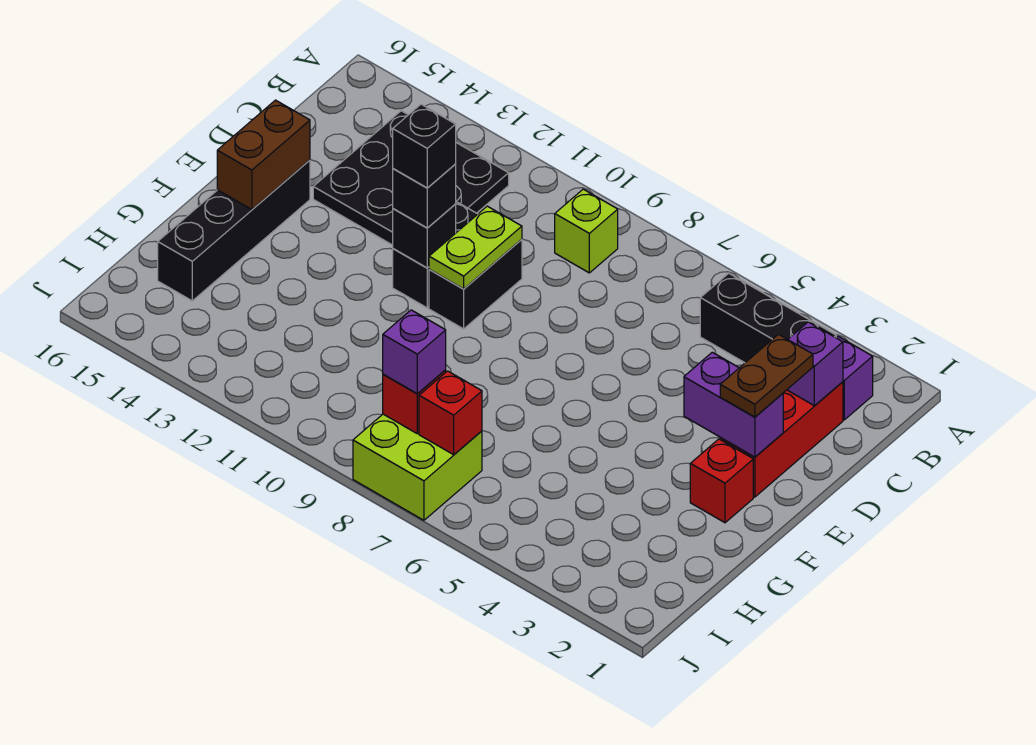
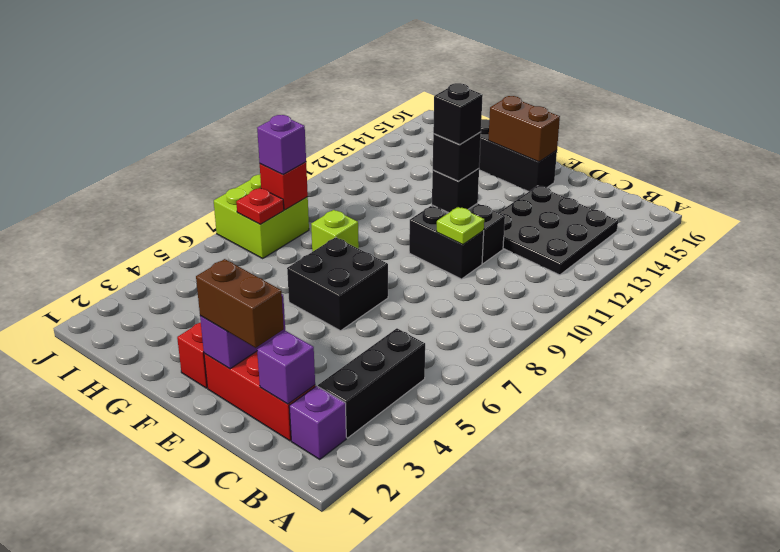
lime brick B9 level 1 -> lime brick G8 level 1
brown plate D2:E2 level 3 -> brown brick D2:E2 level 3
lime plate D10:E10 level 2 -> lime plate D10 level 2
none -> black brick E6:F7 level 1
red brick I7 level 2 -> red plate I7 level 2

